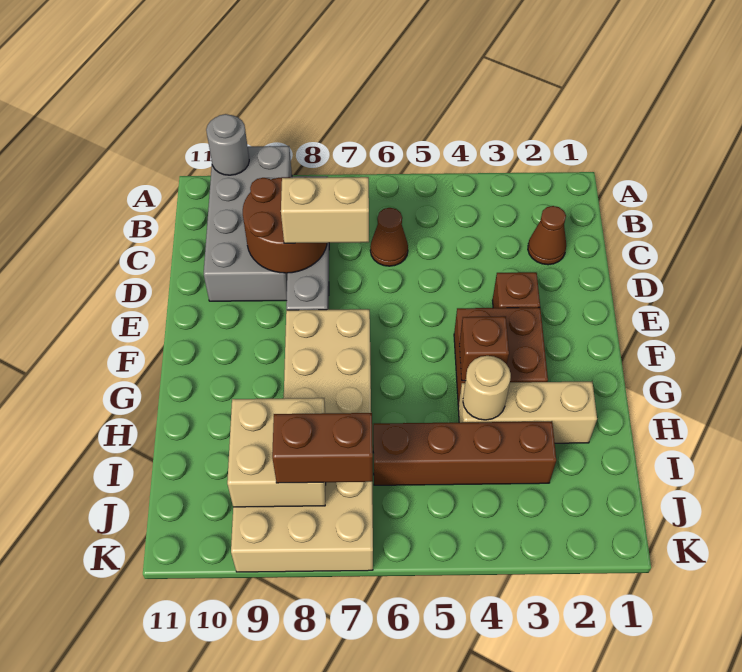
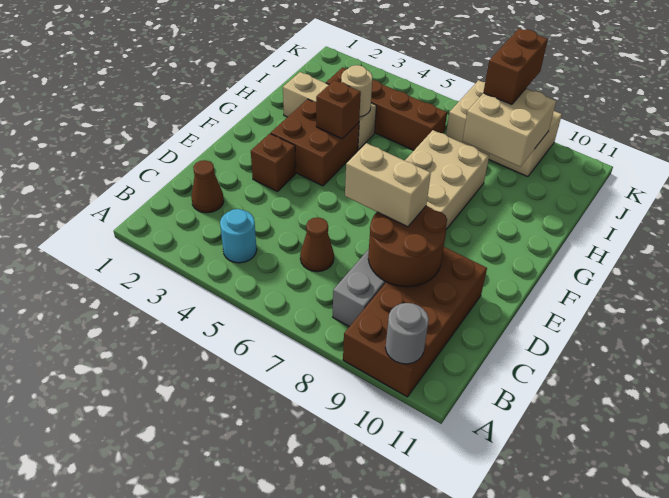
grey brick A9:D10 level 1 -> brown brick A9:D10 level 1
none -> cyan round brick B4 level 1
brown brick J7:J8 level 3 -> brown brick J8:K8 level 3

